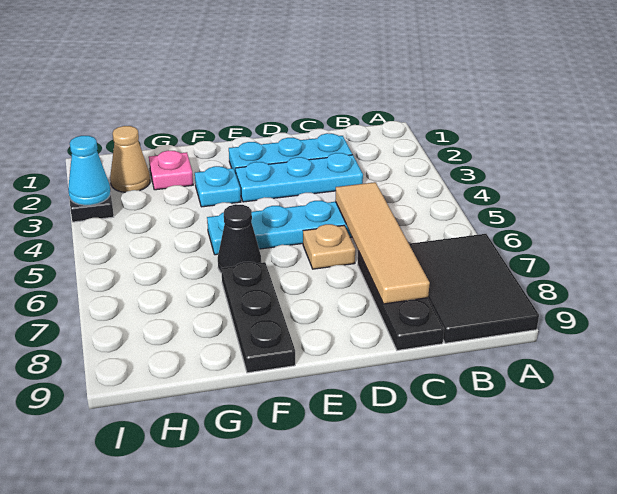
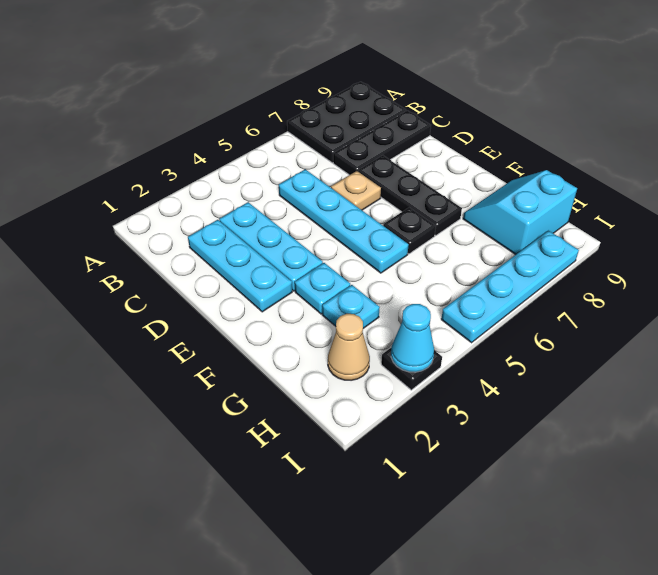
black tile A7:B9 level 1 -> black plate A7:B9 level 1
tan tile C5:C8 level 2 -> none
black cone F6 level 1 -> black plate F6 level 1
black plate F7:F9 level 1 -> black plate D7:F7 level 1
pink plate G2 level 1 -> none
none -> cyan plate G3 level 1
none -> cyan slope G8:H9 level 1 top H
none -> cyan plate I5:I8 level 1

